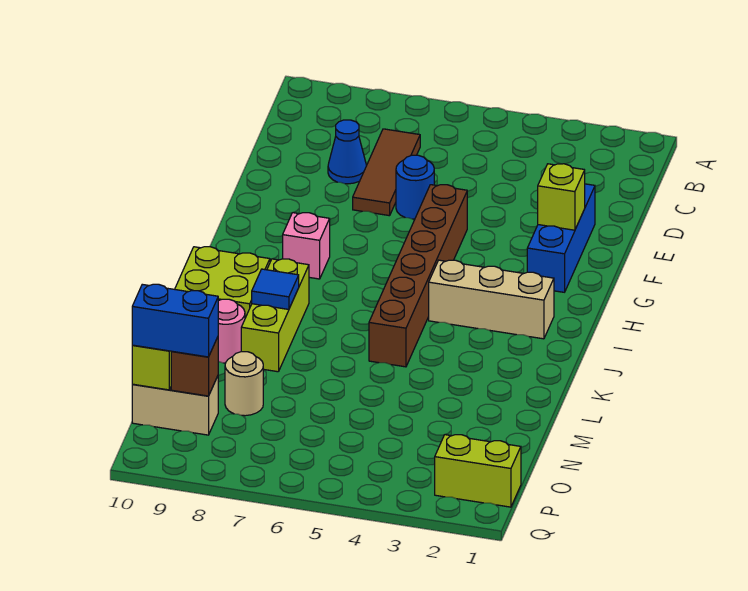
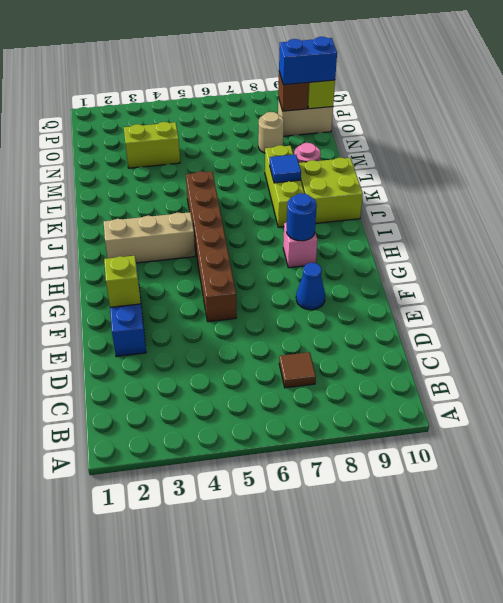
brown tile C7:E7 level 1 -> brown tile C7 level 1
blue cone D8 level 1 -> blue cone F8 level 1
blue round brick E6 level 1 -> blue round brick H8 level 2
lime brick P1:P2 level 1 -> lime brick N3:N4 level 1

